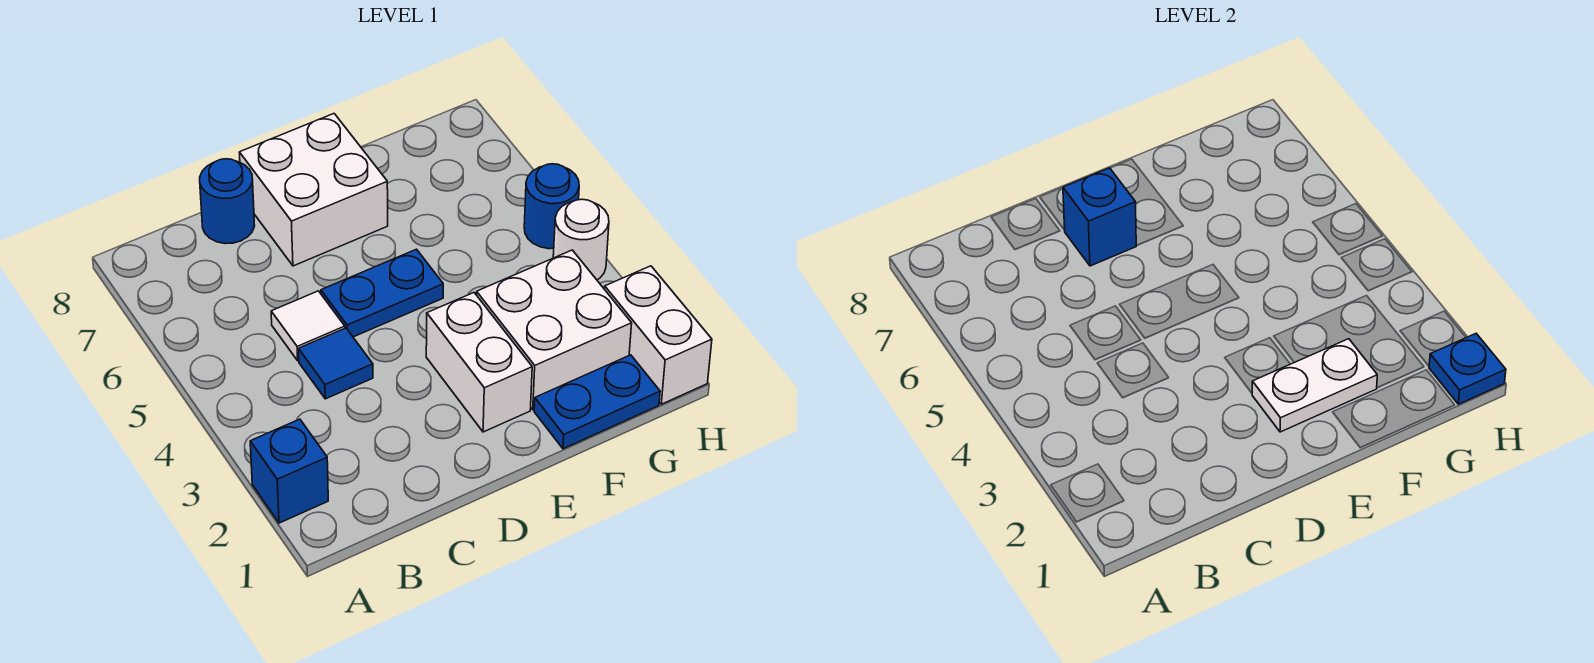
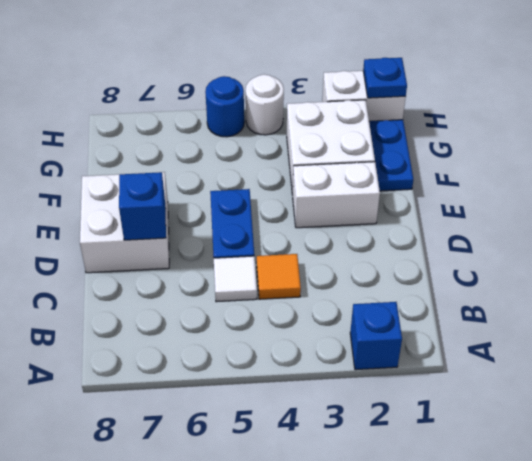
blue tile C4 level 1 -> orange tile C4 level 1
blue round brick C8 level 1 -> none
white plate E2:F2 level 2 -> none

